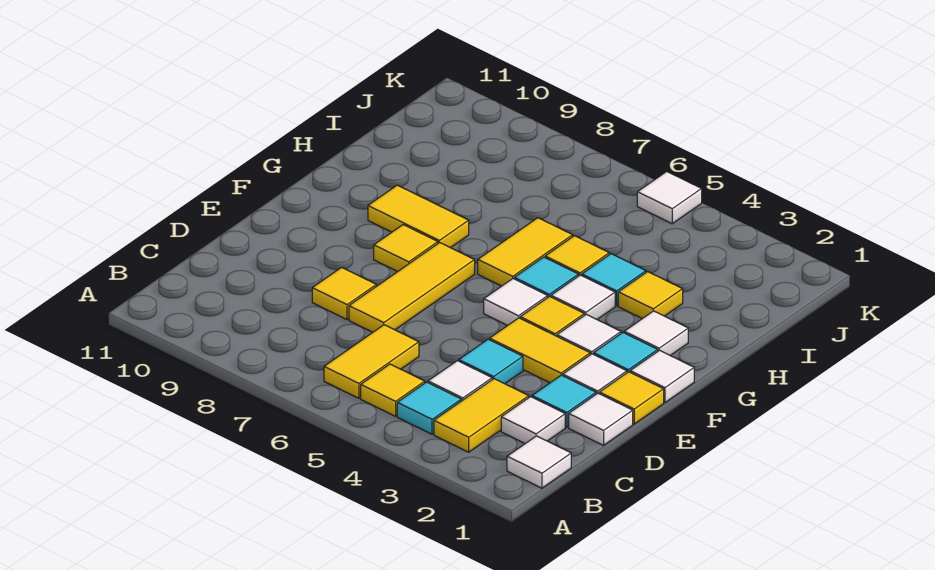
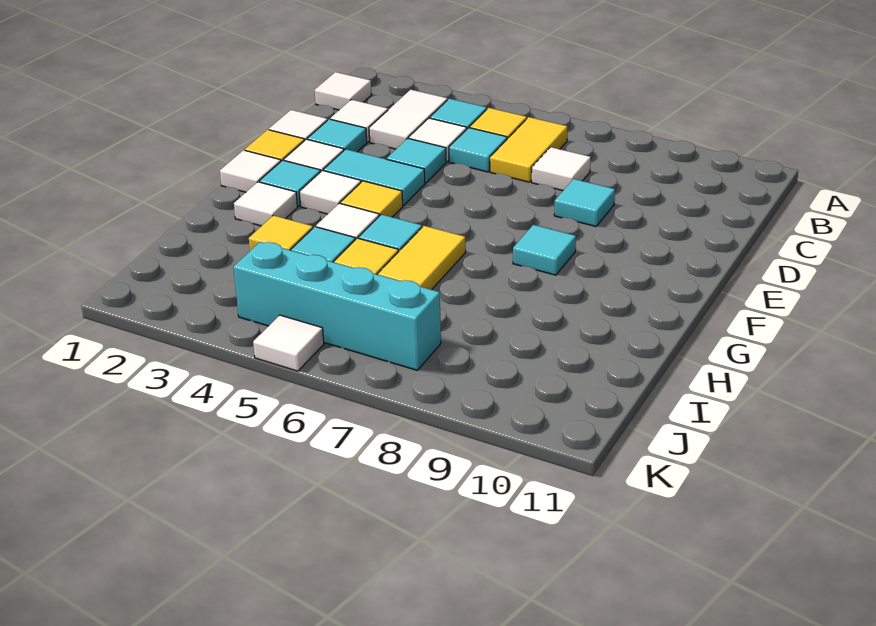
yellow tile B3:C3 level 1 -> white tile B3:C3 level 1
none -> cyan tile C5 level 1
yellow tile D7:F7 level 1 -> none
yellow tile D8 level 1 -> cyan tile D8 level 1
yellow tile E3:E4 level 1 -> cyan tile E3:E4 level 1
white tile F5 level 1 -> white tile C7 level 1
yellow tile F8 level 1 -> cyan tile F8 level 1
yellow tile G8:G9 level 1 -> none
none -> cyan brick J4:J7 level 1

